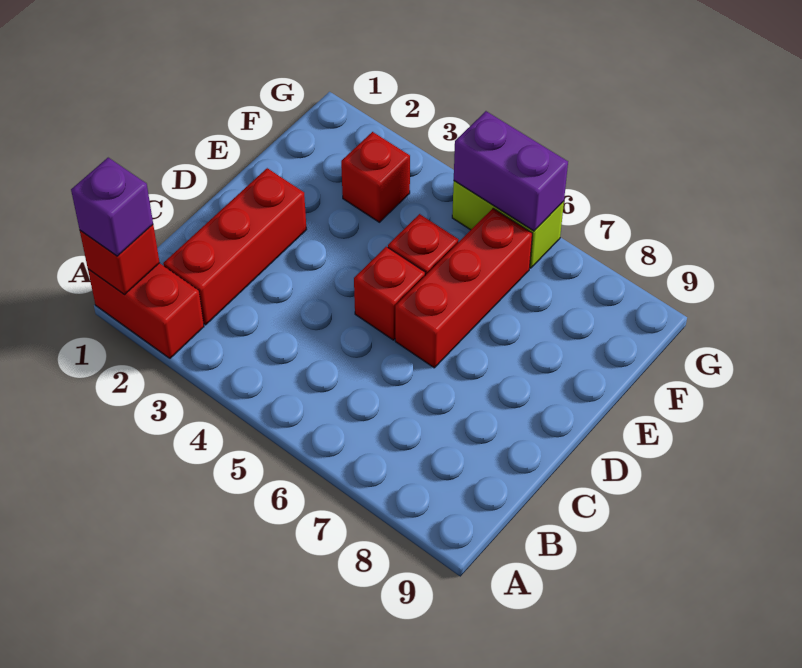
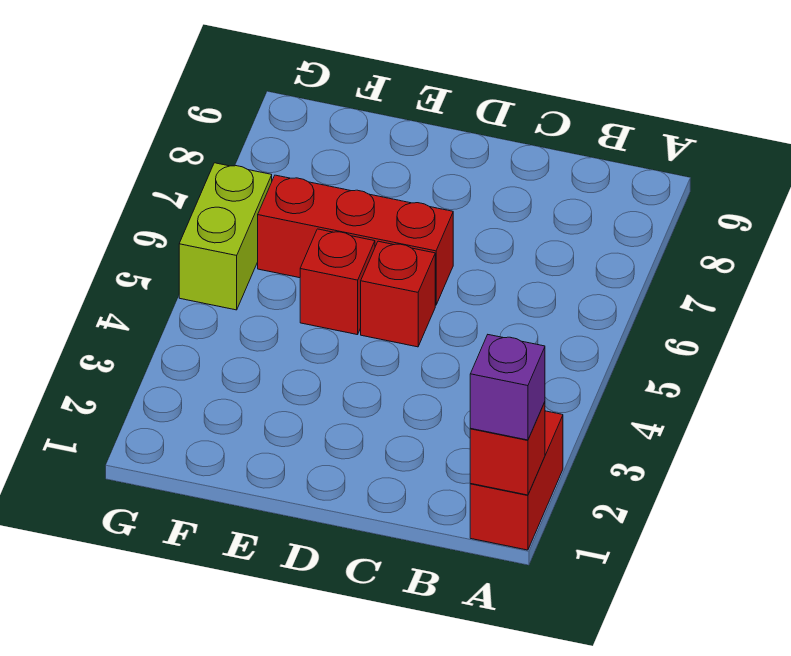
red brick B2:D2 level 1 -> none
red brick F3 level 1 -> none
purple brick G5:G6 level 2 -> none

